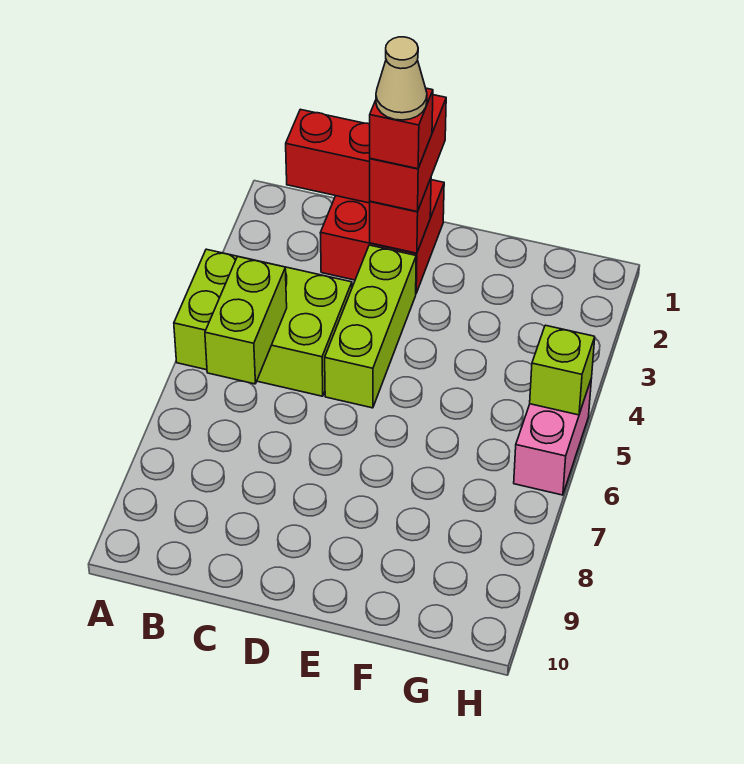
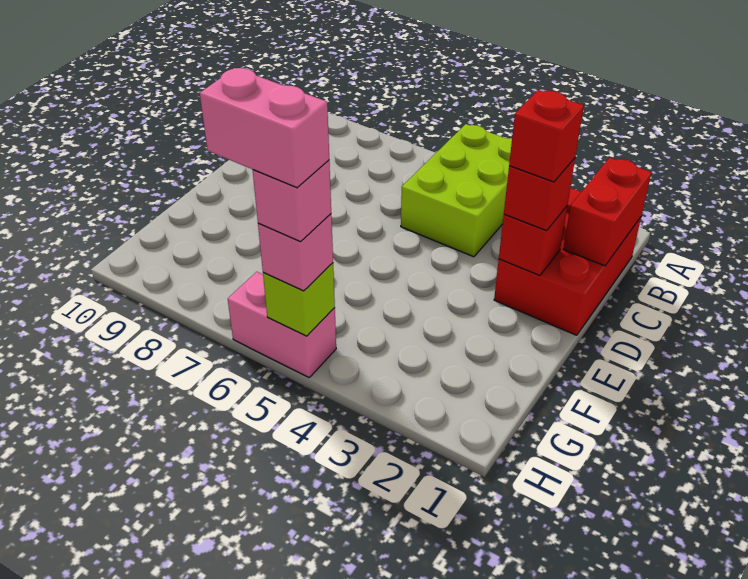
lime brick B5:B6 level 2 -> none
red brick C1:D2 level 1 -> red brick B1:D2 level 1
red brick D1:D2 level 3 -> red brick D2 level 3
tan cone D2 level 5 -> none
lime brick D3:D5 level 1 -> none
none -> pink brick H5 level 3
none -> pink brick H5 level 4
none -> pink brick H5:H6 level 5

